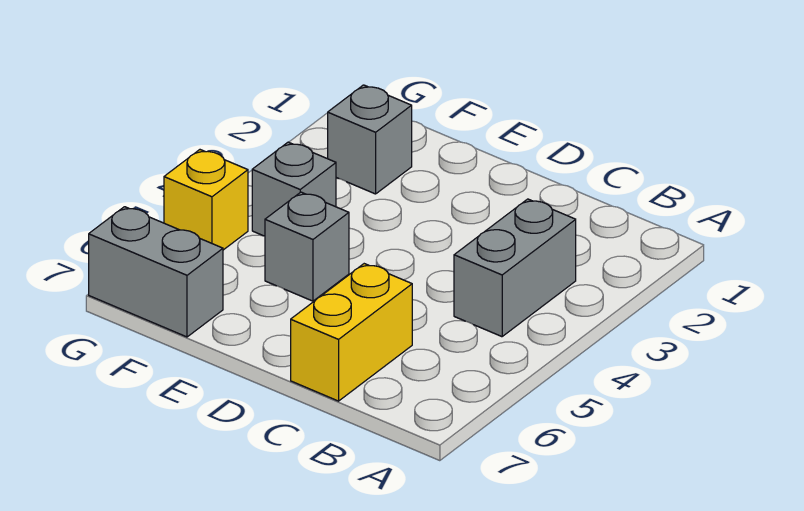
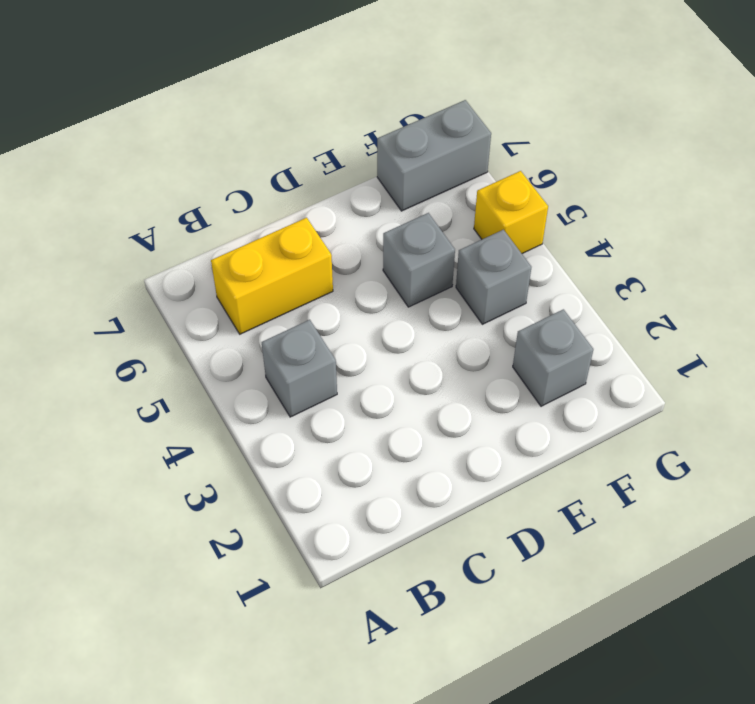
grey brick B3:B4 level 1 -> grey brick B4 level 1
yellow brick C6:C7 level 1 -> yellow brick B6:C6 level 1

